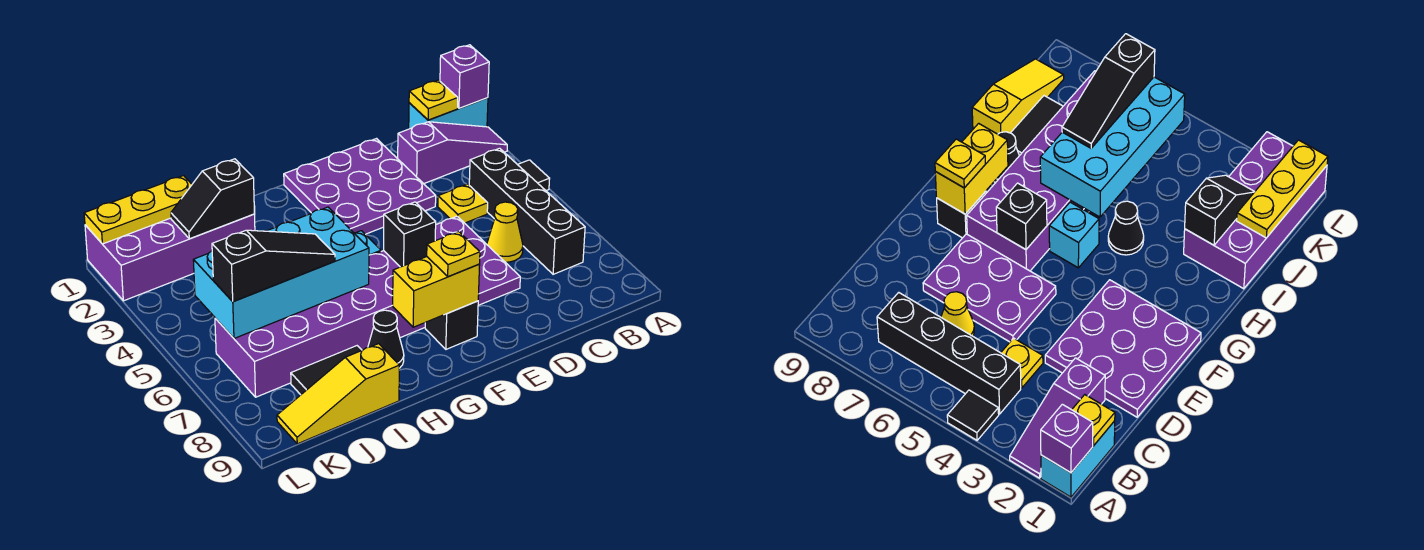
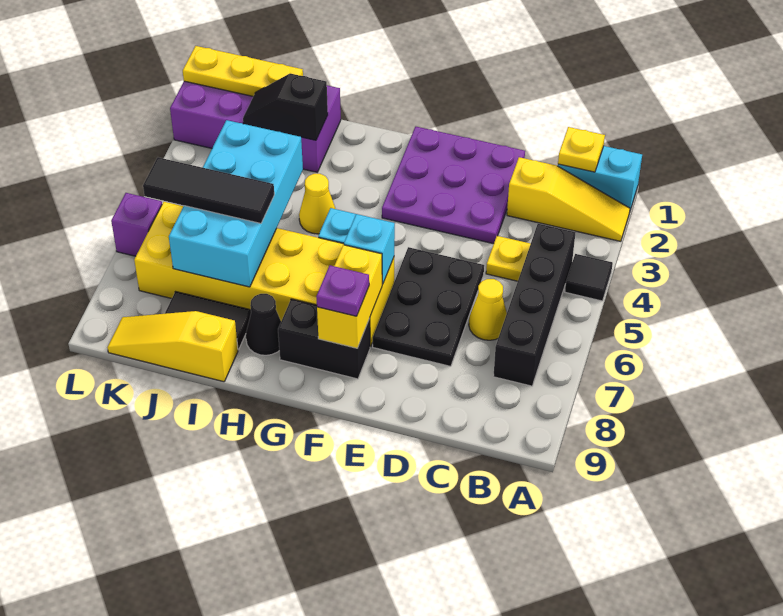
purple brick A1 level 2 -> purple brick L6 level 1
purple slope A2:C2 level 1 top C -> yellow slope A2:C2 level 1 top C
purple plate D5:E7 level 1 -> black plate D5:E7 level 1
purple brick F6:K7 level 1 -> yellow brick F6:K7 level 1
black brick F6 level 2 -> cyan brick F6 level 2
black brick F8 level 1 -> black brick F8:G8 level 1
yellow brick F8:G8 level 2 -> yellow brick F7:F8 level 2
yellow plate F8 level 3 -> purple plate F8 level 3
black cone H4 level 1 -> yellow cone H4 level 1
cyan brick H5:K6 level 2 -> cyan brick I4:J7 level 2
black slope I6:K6 level 3 top K -> black tile I6:K6 level 3

